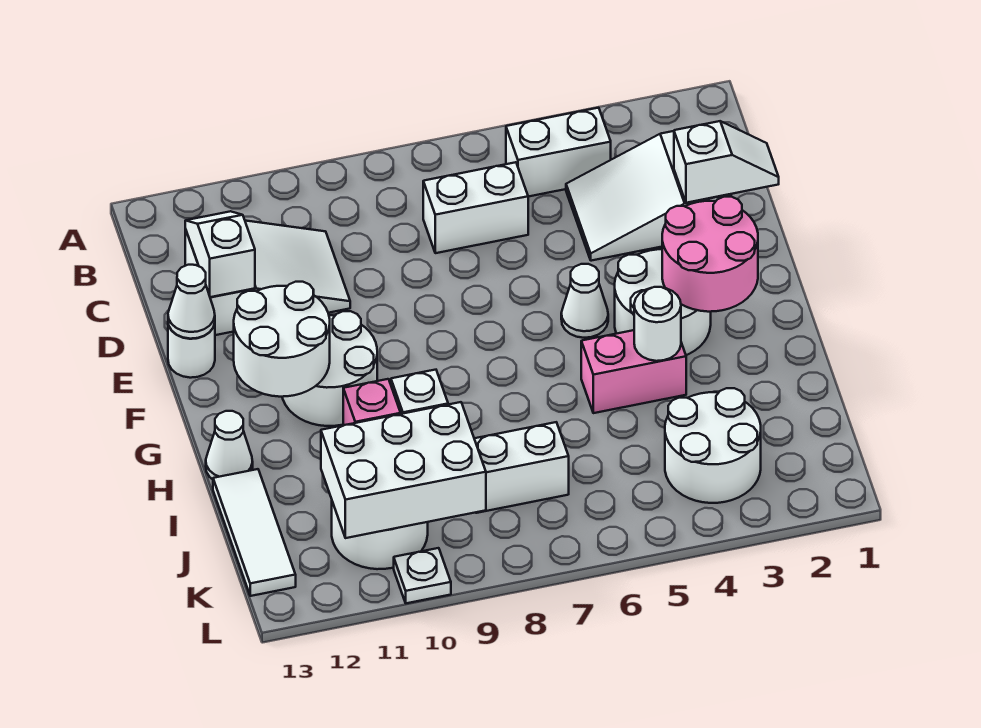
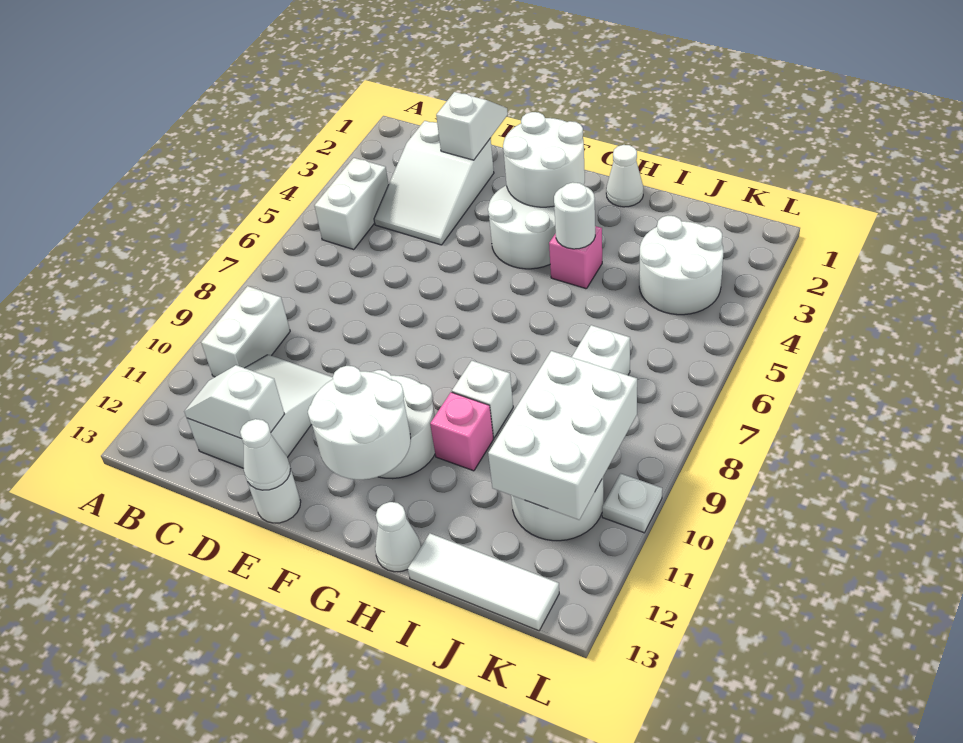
white brick C6:C7 level 1 -> white brick B9:B10 level 1
pink round brick F2:G3 level 2 -> white round brick F2:G3 level 2
white cone F5 level 1 -> white cone H1 level 1
pink brick H4:H5 level 1 -> pink brick H4 level 1

